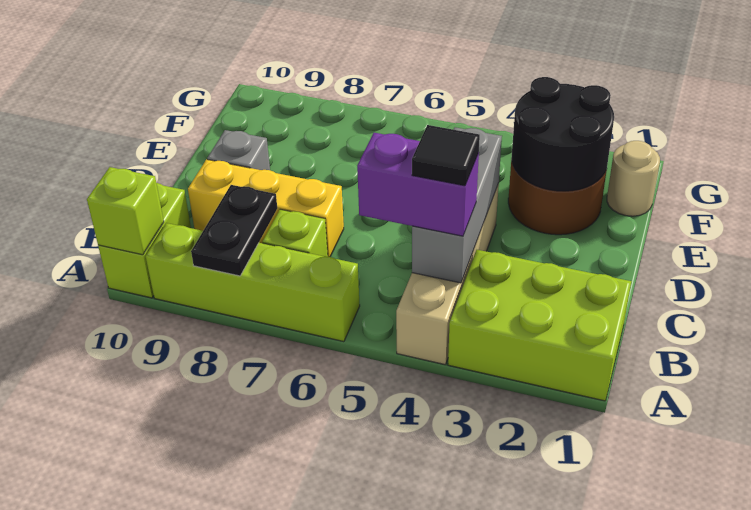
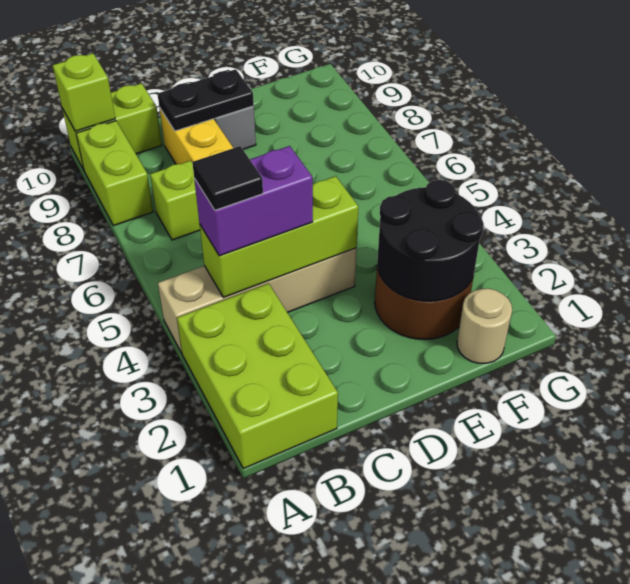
lime brick A6:A9 level 1 -> lime brick A8:A9 level 1
black plate A8:B8 level 2 -> black plate C9:D9 level 2
grey brick B4:D4 level 2 -> lime brick B4:D4 level 2
purple brick B4:B5 level 3 -> purple brick B4:C4 level 3

